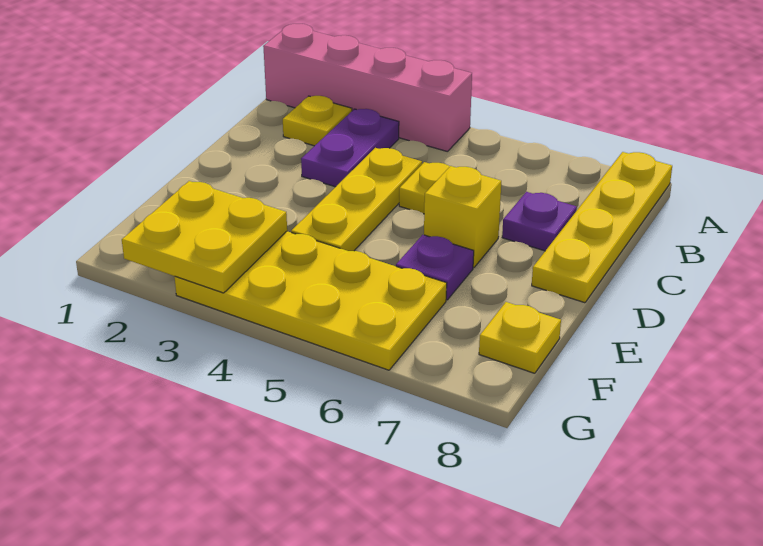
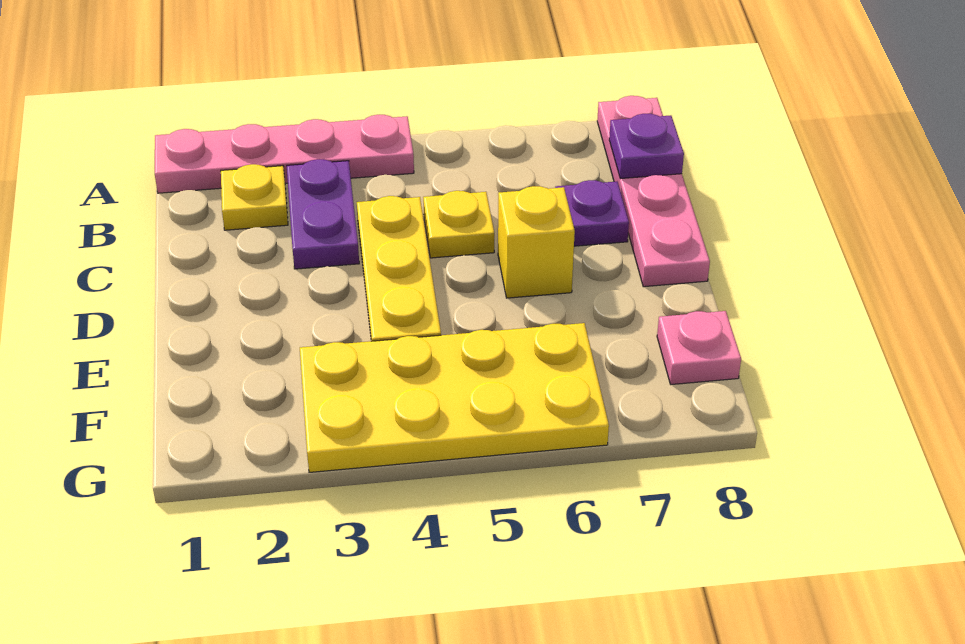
pink brick A1:A4 level 1 -> pink plate A1:A4 level 1
yellow plate A8:D8 level 1 -> pink plate A8:D8 level 1
purple plate E6 level 1 -> purple plate B8 level 2
yellow plate F2:G3 level 2 -> none
yellow plate F8 level 1 -> pink plate F8 level 1

